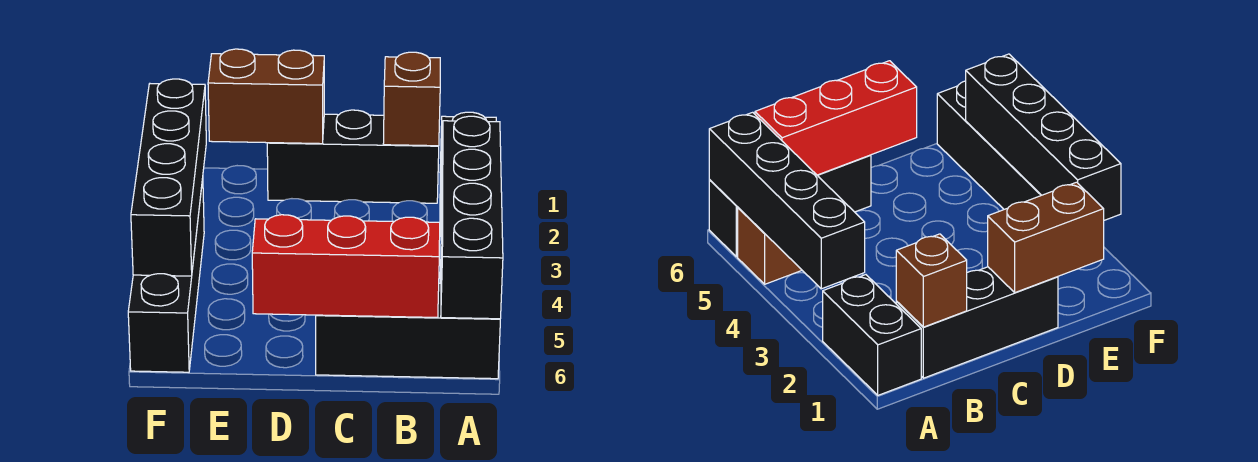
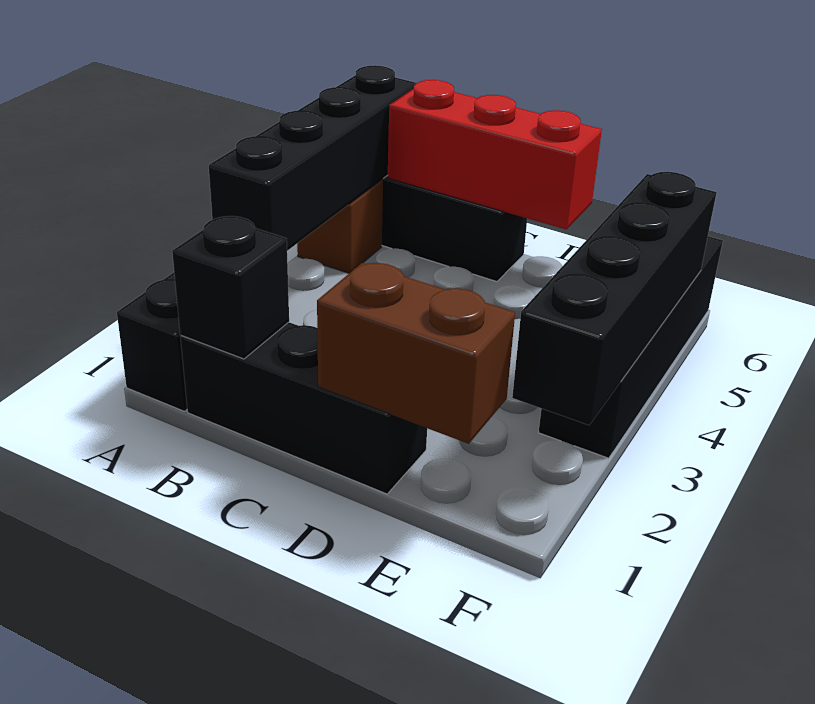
brown brick B1 level 2 -> black brick B1 level 2

